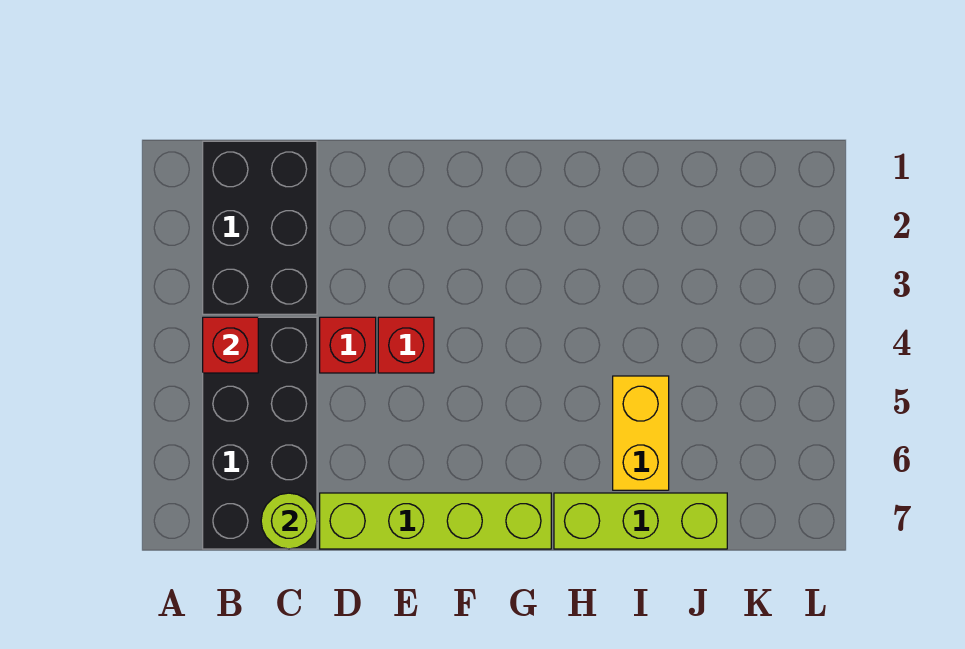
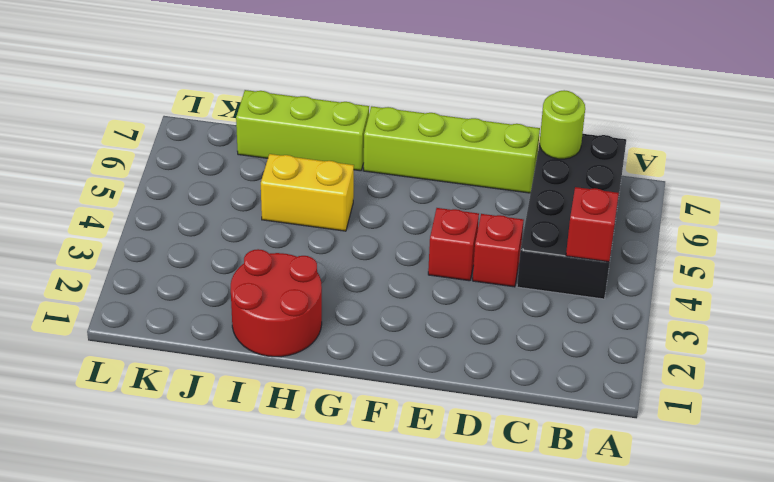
black brick B1:C3 level 1 -> none
none -> red round brick H1:I2 level 1
yellow brick I5:I6 level 1 -> yellow brick H5:I5 level 1

